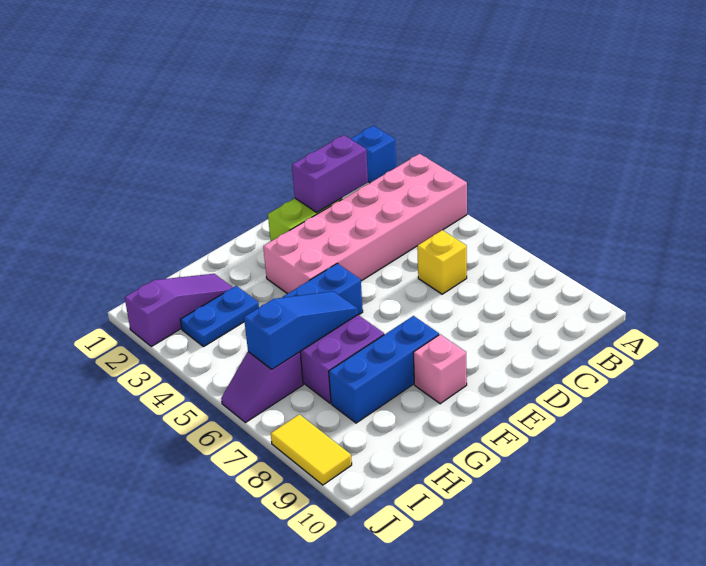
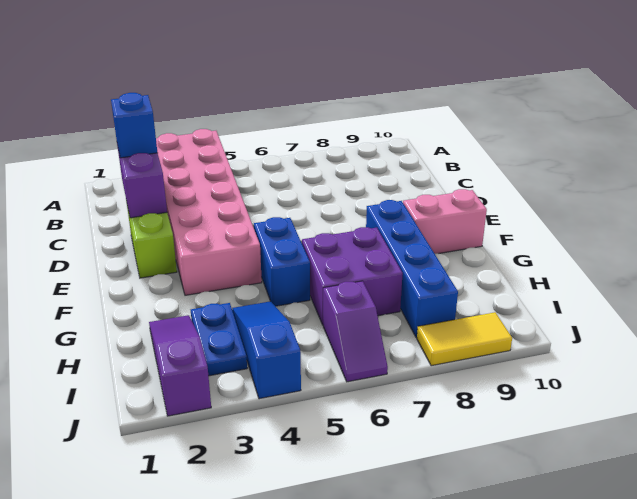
blue brick A1 level 1 -> blue brick C2 level 3
yellow brick C6 level 1 -> none
blue brick F8:H8 level 1 -> blue brick F8:I8 level 1
pink brick F9 level 1 -> pink brick F9:F10 level 1
blue slope G6:I6 level 2 top I -> blue slope H4:J4 level 1 top J

